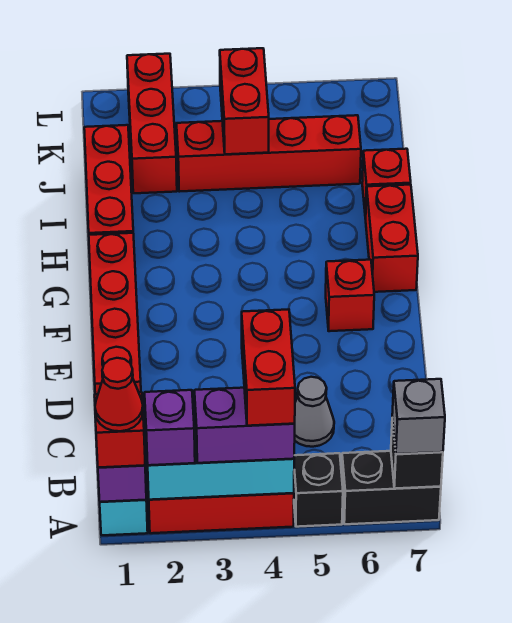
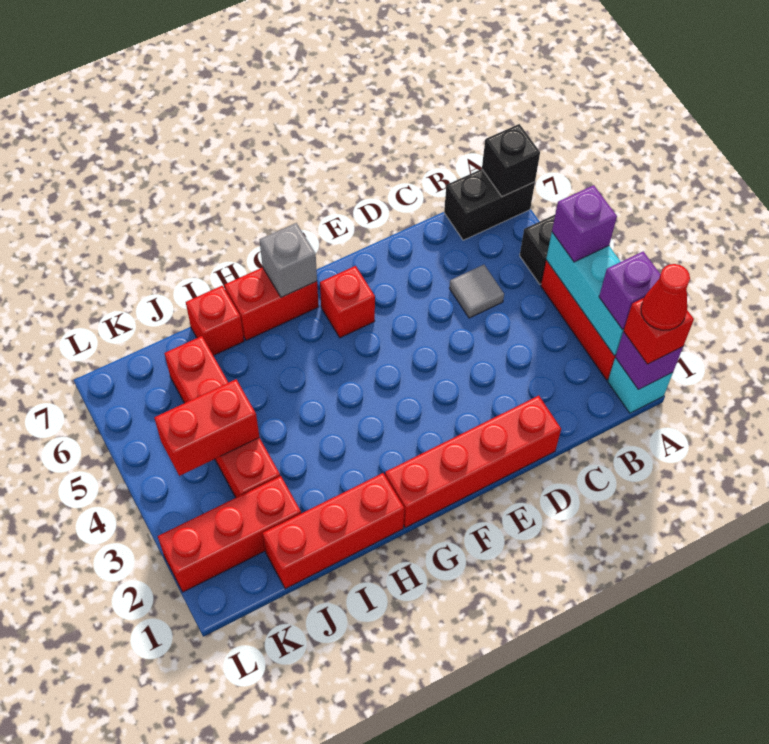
purple brick A3:A4 level 3 -> purple brick A4 level 3
red brick A4:B4 level 4 -> none
black brick A6:A7 level 1 -> black brick A7:B7 level 1
grey brick A7 level 3 -> grey brick G7 level 2
grey cone C5 level 1 -> grey tile C5 level 1

